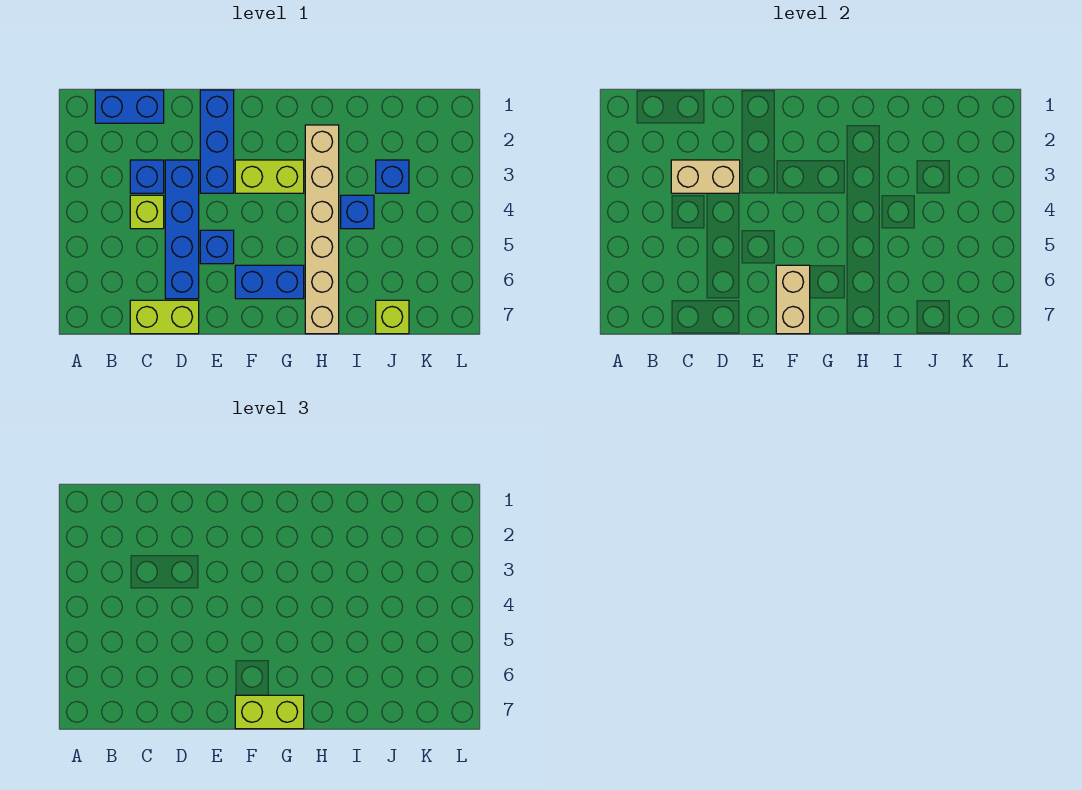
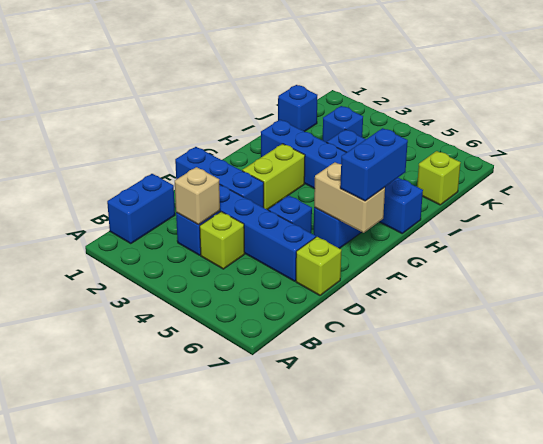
tan brick C3:D3 level 2 -> tan brick C3 level 2
lime brick C7:D7 level 1 -> lime brick D7 level 1
lime brick F7:G7 level 3 -> blue brick F7:G7 level 3
tan brick H2:H7 level 1 -> blue brick H2:H7 level 1
none -> blue brick J1 level 1

